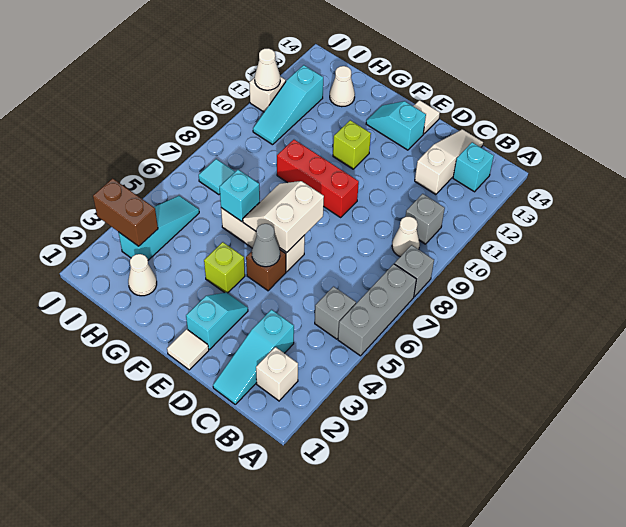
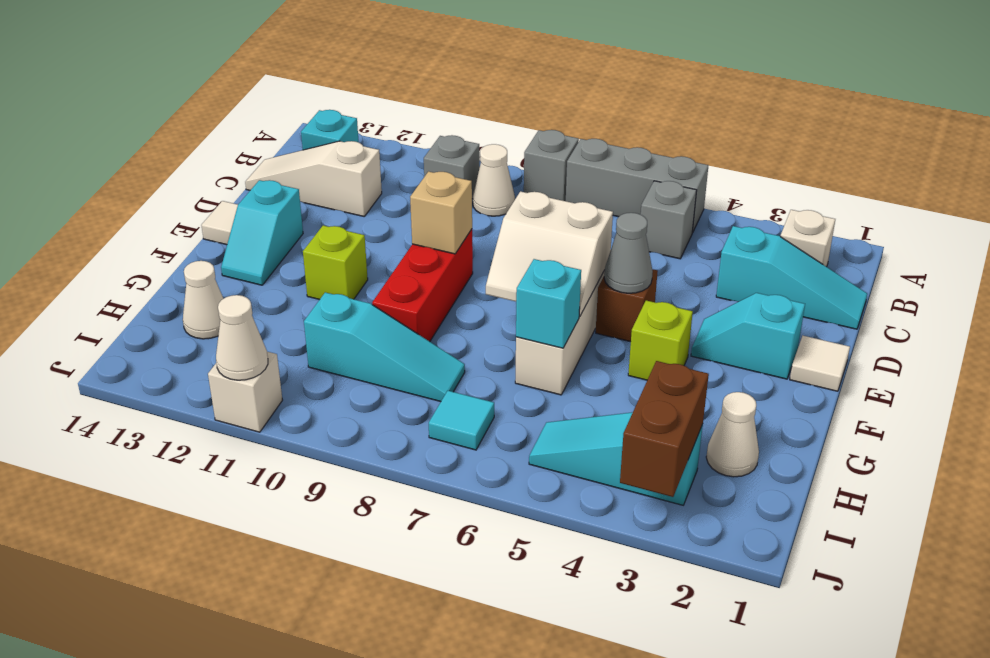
none -> tan brick E9 level 2
cyan slope I10:I12 level 1 top 12 -> cyan slope H8:H10 level 1 top 10

